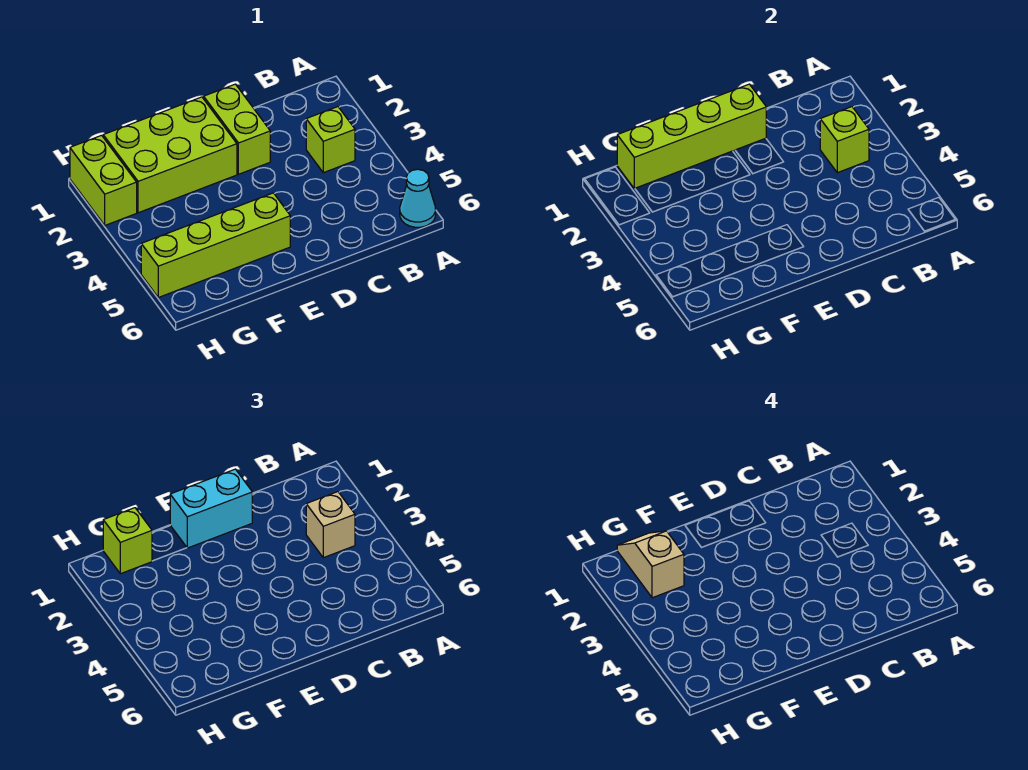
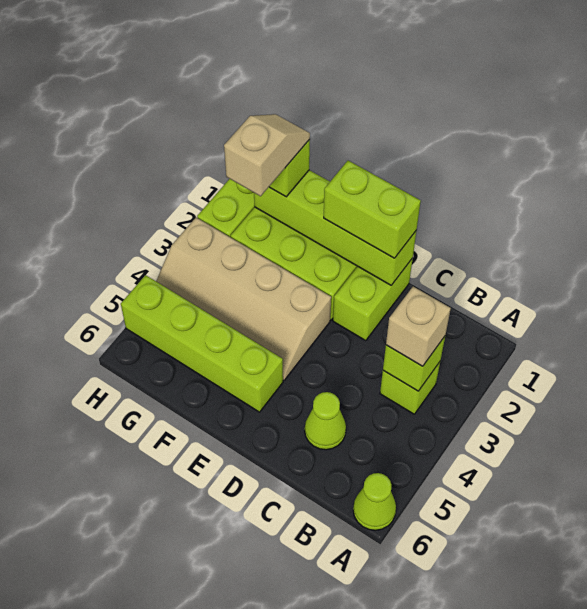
cyan cone A6 level 1 -> lime cone A6 level 1
none -> lime cone C5 level 1
cyan brick D1:E1 level 3 -> lime brick D1:E1 level 3
none -> tan slope E3:H4 level 1 top 3

